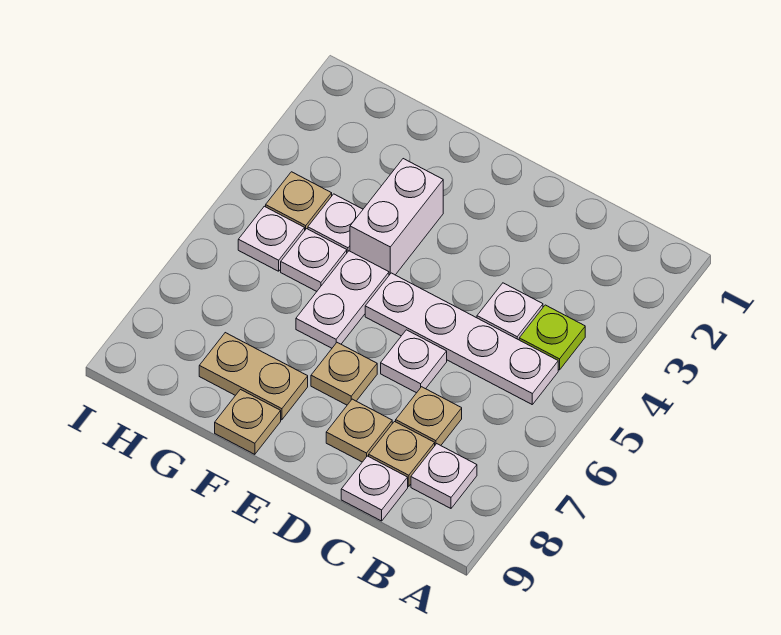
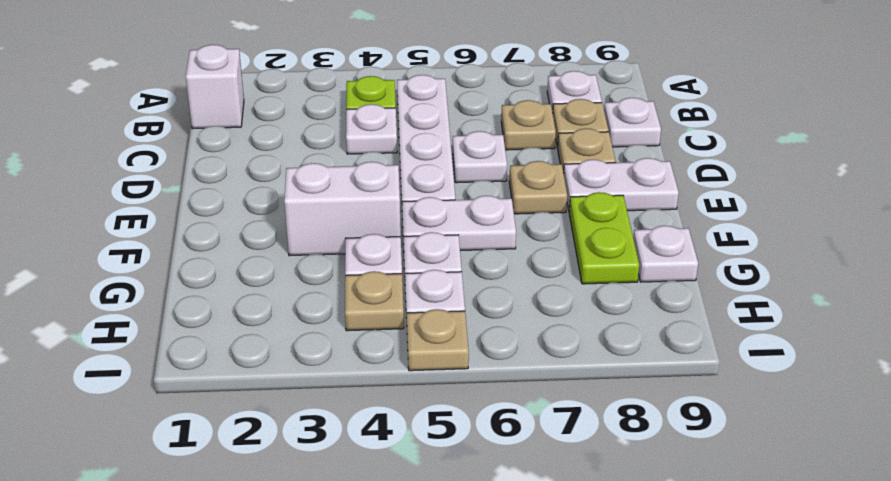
none -> white brick B1 level 1
none -> white plate E8:E9 level 1
tan plate F8:G8 level 1 -> lime plate F8:G8 level 1
tan plate F9 level 1 -> tan plate I5 level 1
none -> white plate G9 level 1

